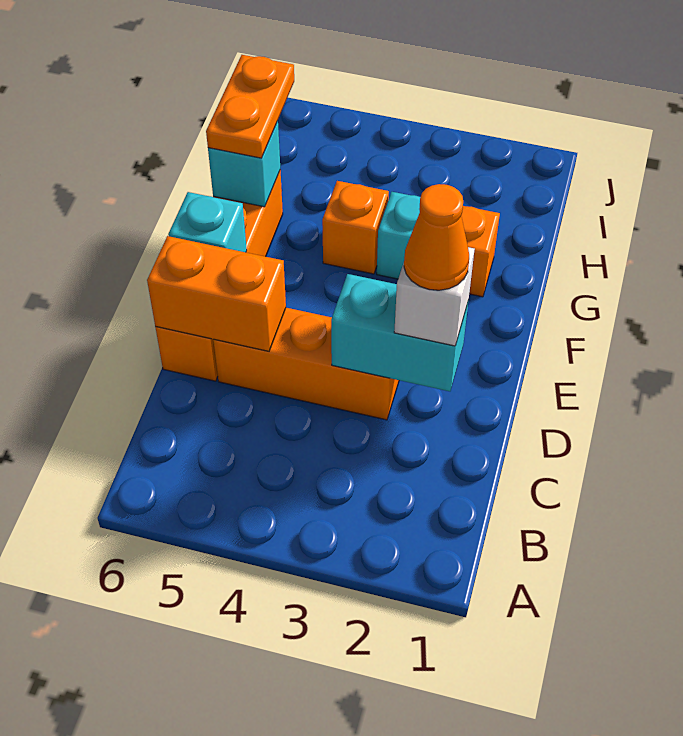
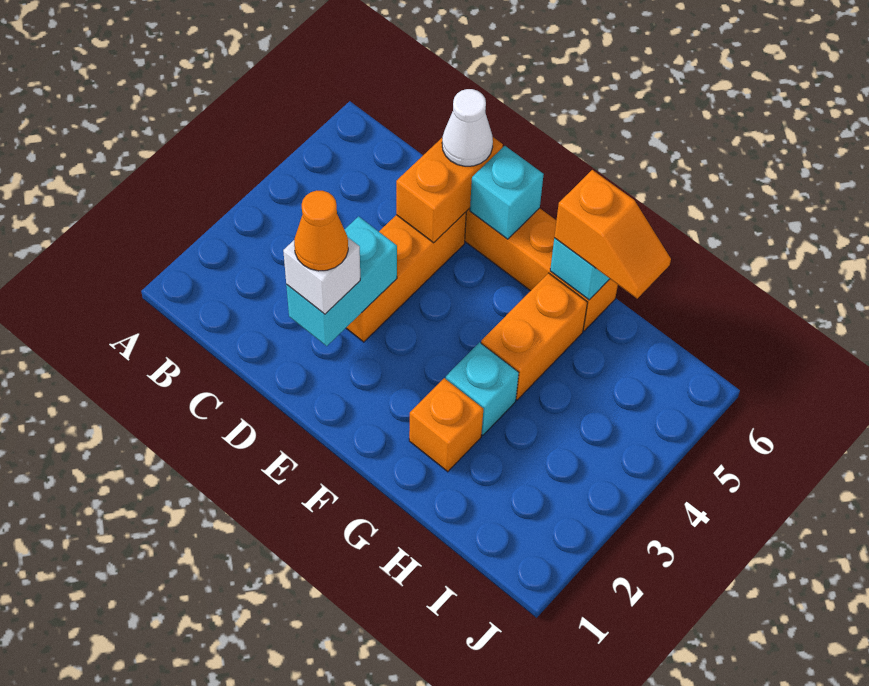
none -> white cone D6 level 3
orange brick G4 level 1 -> orange brick G4:G5 level 1
orange plate G6:H6 level 3 -> orange slope G6:H6 level 3 top G

